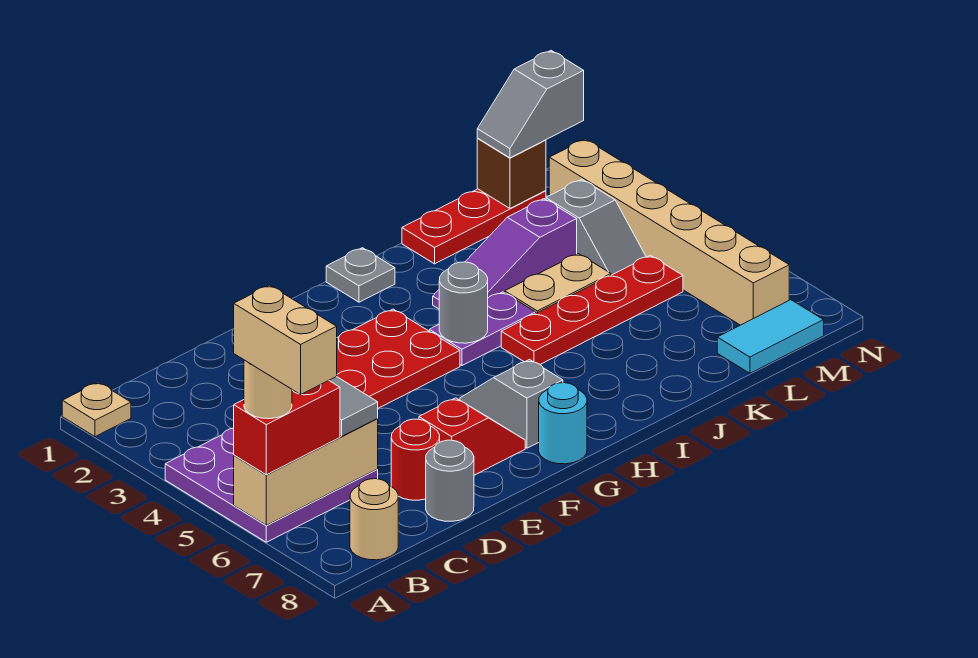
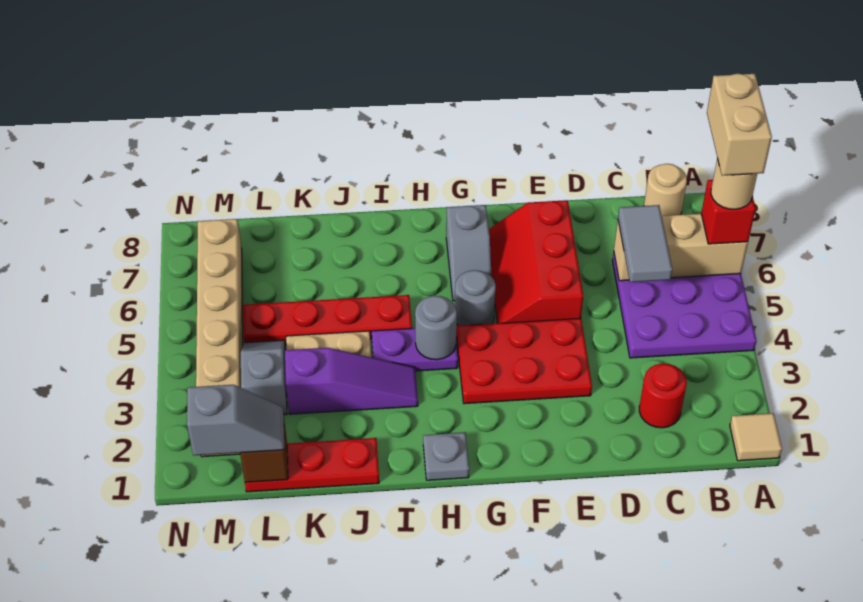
tan plate A1 level 1 -> tan tile A1 level 1
red brick A6:B6 level 3 -> red brick A6 level 3
red round brick D7 level 1 -> red round brick C2 level 1
grey round brick D8 level 1 -> grey round brick G5 level 1
red slope E7:F7 level 1 top E -> red slope E5:F7 level 1 top E
cyan round brick G8 level 1 -> none
cyan tile L8:M8 level 1 -> none

